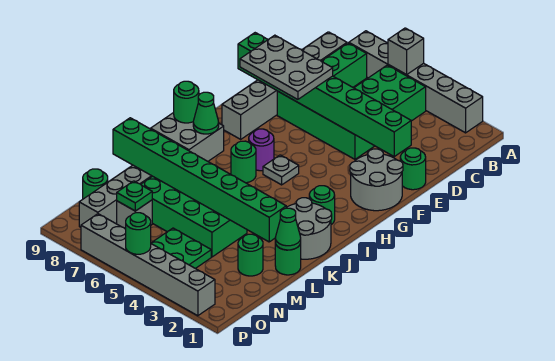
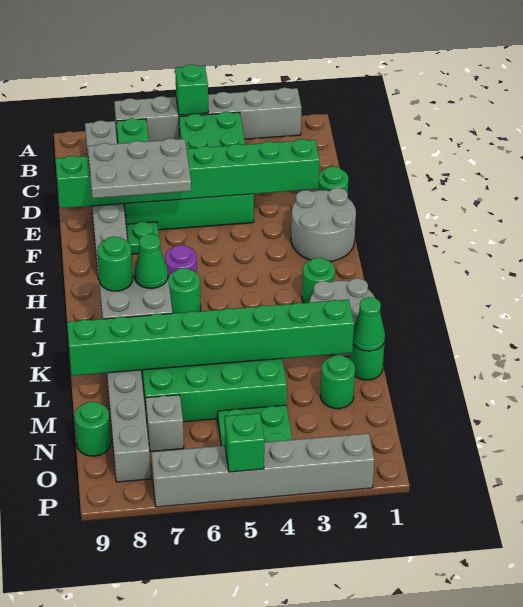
grey brick A5 level 2 -> green brick A5 level 2
grey plate H5 level 1 -> none
green plate N7 level 2 -> green plate F7 level 1
green round brick P5 level 2 -> green brick P5 level 2

